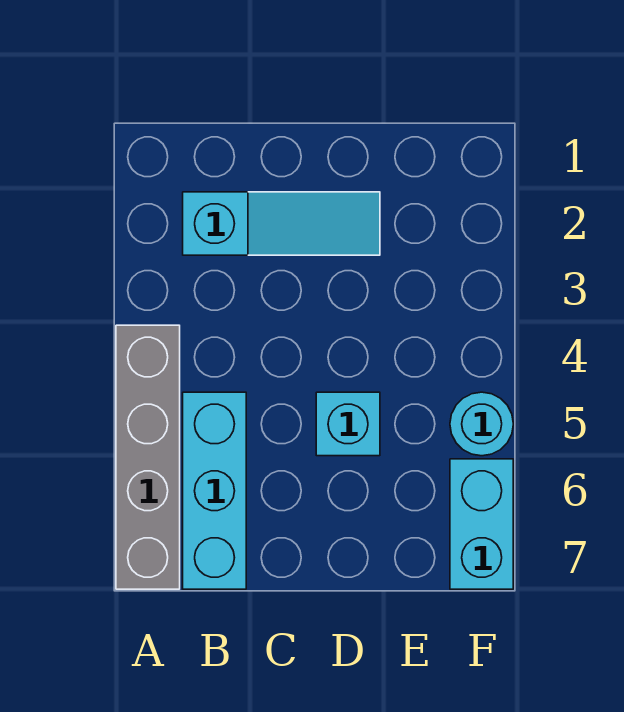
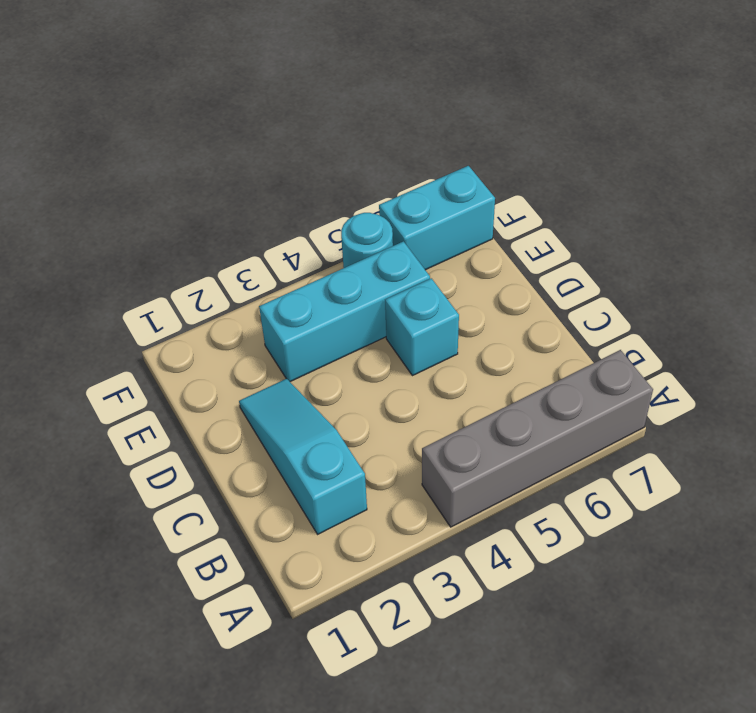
cyan brick B5:B7 level 1 -> cyan brick E3:E5 level 1

